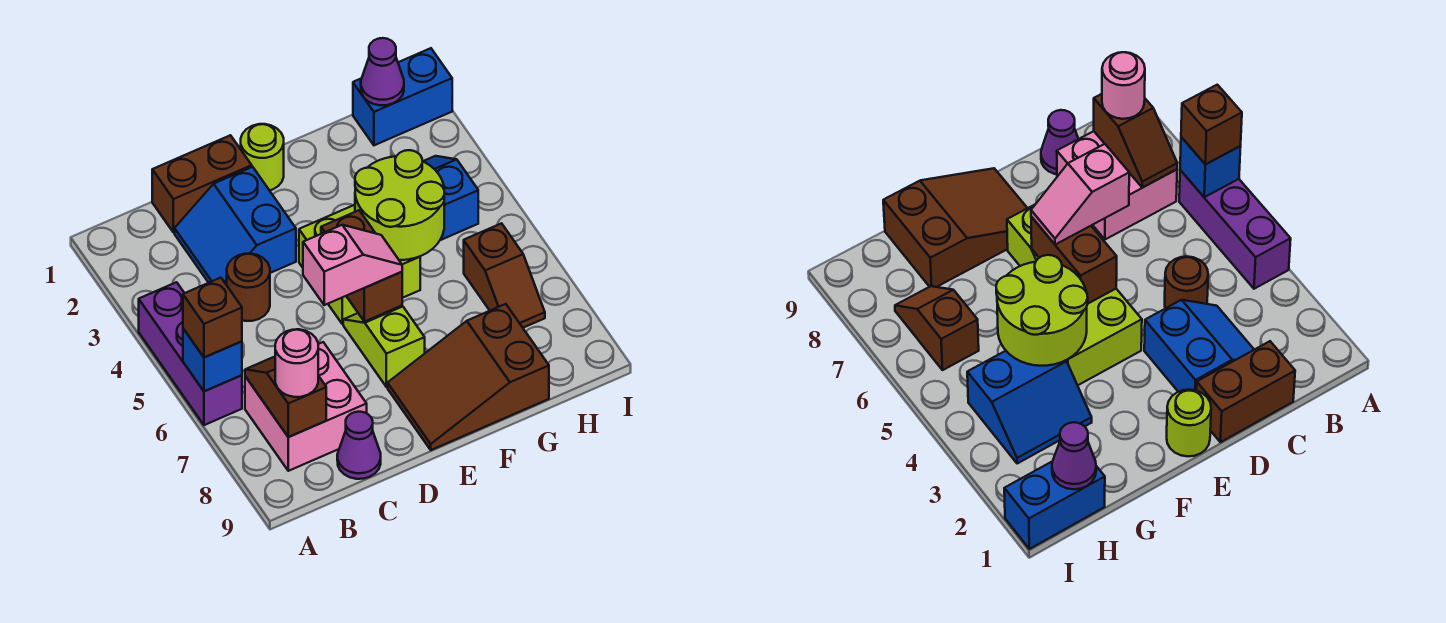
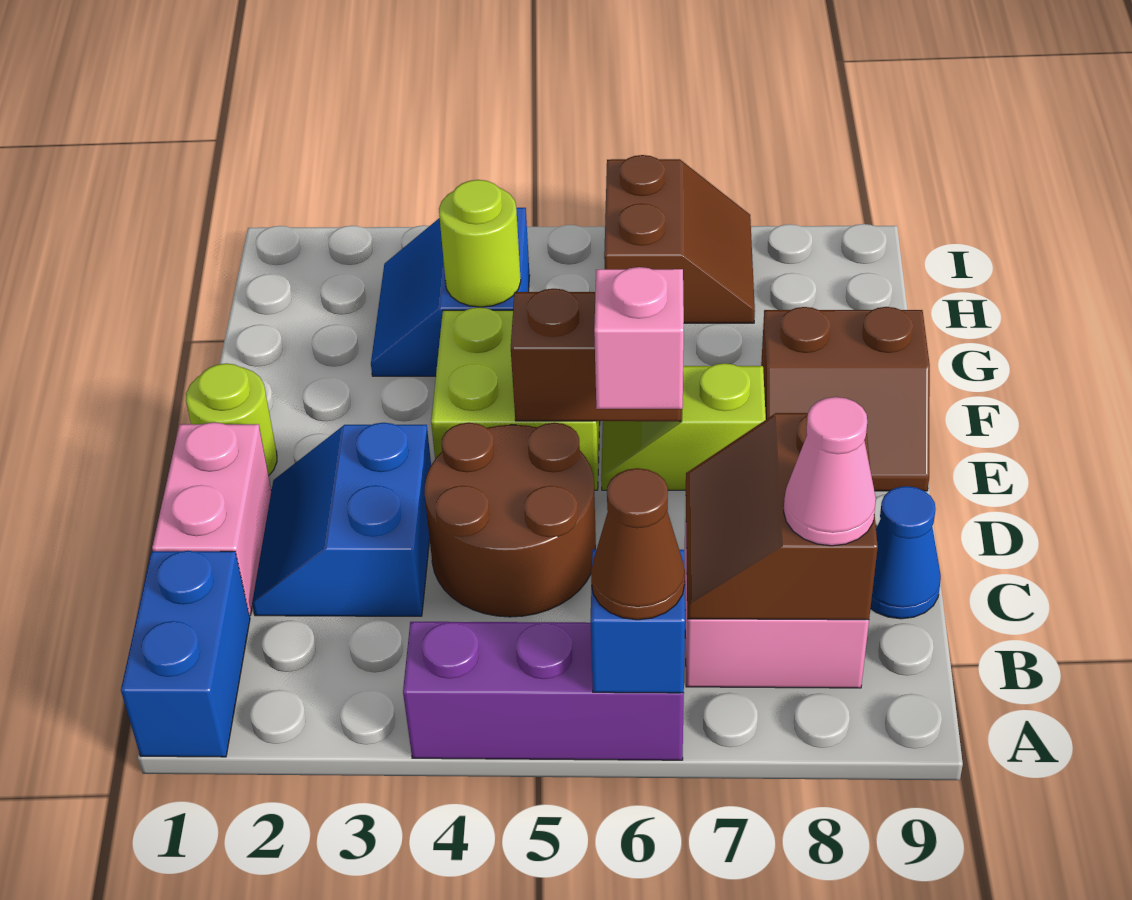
brown brick A6 level 3 -> brown cone A6 level 3
brown slope B7:B8 level 2 top 8 -> brown slope B7:C8 level 2 top 8
pink round brick B8 level 3 -> pink cone B8 level 3
brown brick C1:D1 level 1 -> pink brick C1:D1 level 1
blue slope C2:D3 level 1 top D -> blue slope C2:D3 level 1 top 3
brown round brick C4 level 1 -> brown round brick C4:D5 level 1
purple cone C9 level 1 -> blue cone C9 level 1
brown slope E8:G9 level 1 top G -> brown slope E8:F9 level 1 top F
lime round brick F4:G5 level 2 -> lime round brick G4 level 2
blue brick H1:I1 level 1 -> blue brick A1:B1 level 1
purple cone H1 level 2 -> none
brown slope H6:H7 level 1 top 6 -> brown slope H6:I7 level 1 top 6

